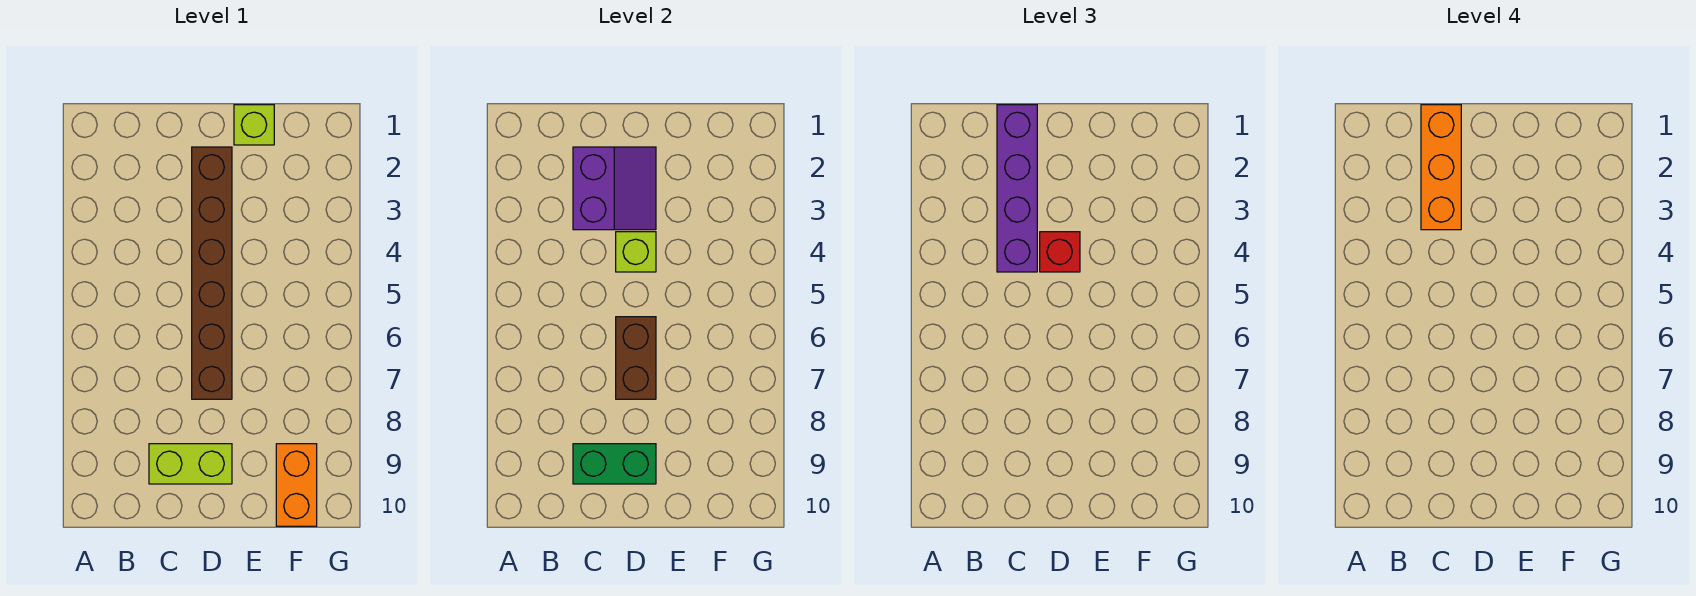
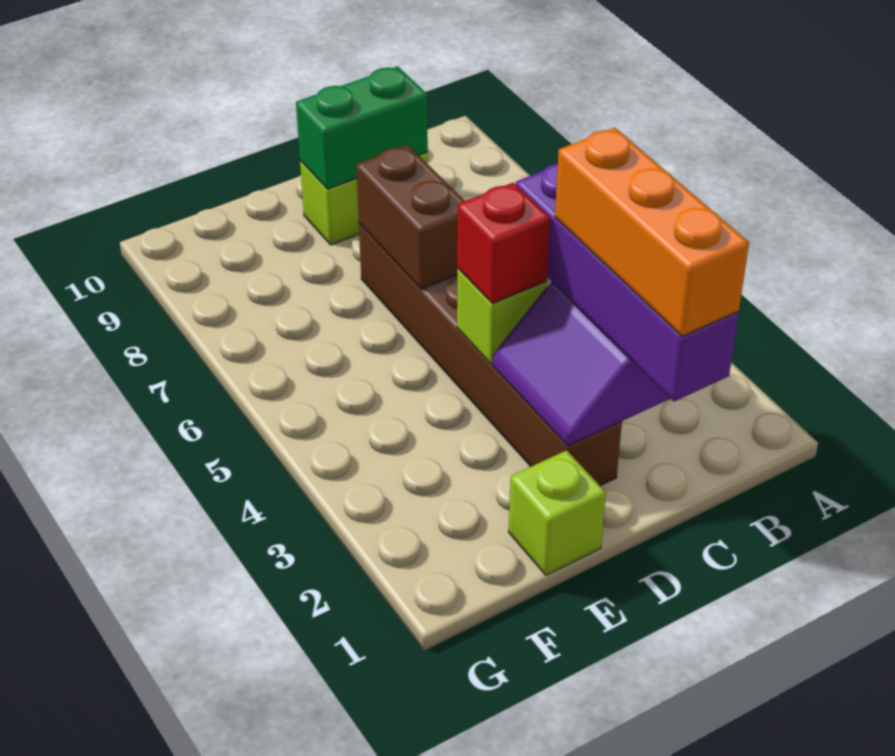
orange brick F9:F10 level 1 -> none

